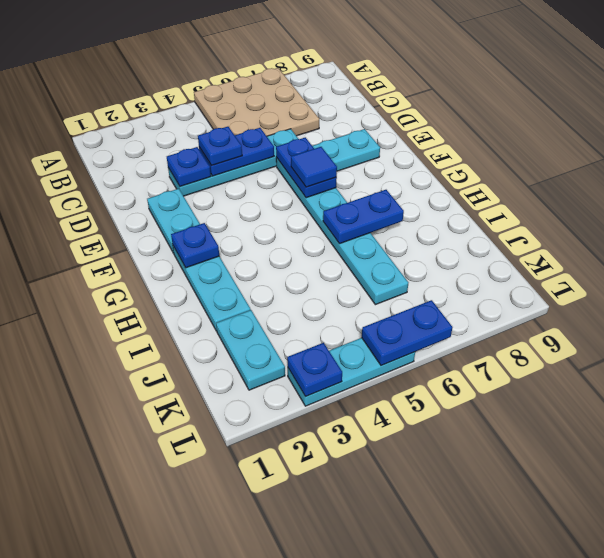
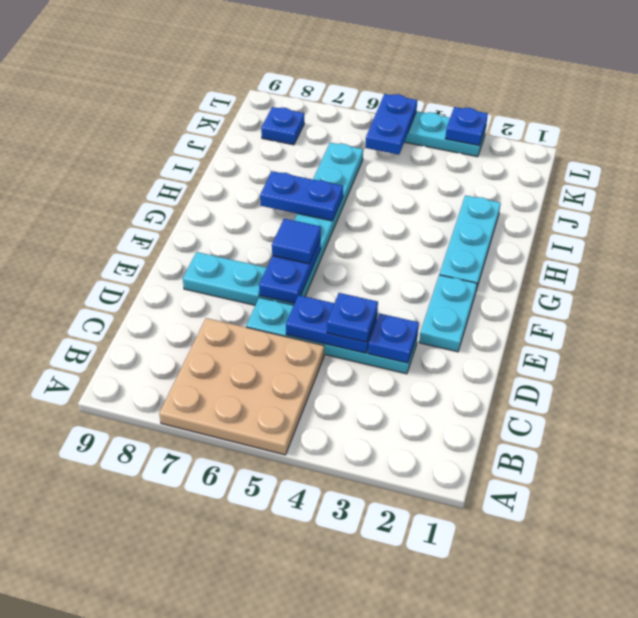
blue plate G2 level 2 -> blue plate K8 level 1
cyan plate J2:K2 level 1 -> none
blue plate L5:L6 level 2 -> blue plate K5:L5 level 2

